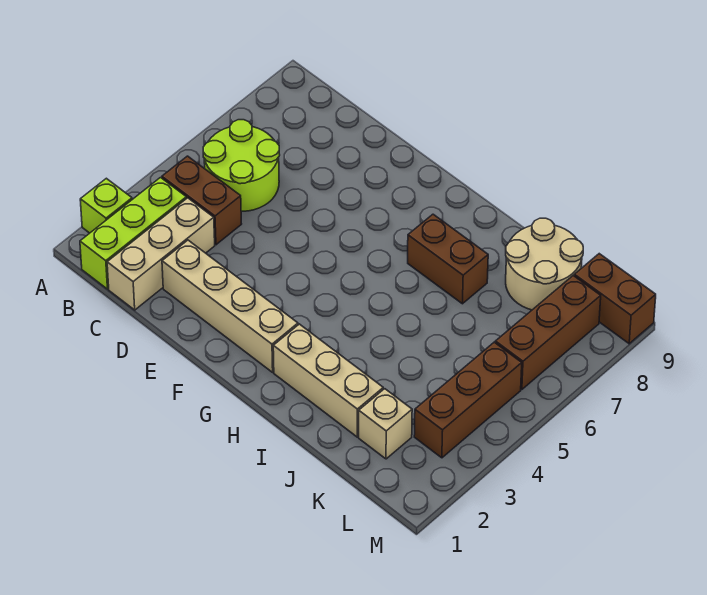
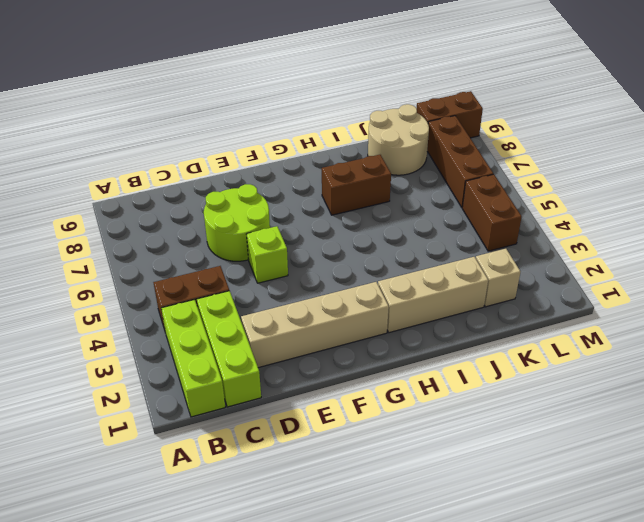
lime brick A2 level 1 -> lime brick E5 level 1
lime round brick B5:C6 level 1 -> lime round brick D6:E7 level 1
tan brick C1:C3 level 1 -> lime brick C1:C3 level 1
brown brick L3:L5 level 1 -> brown brick L4:L5 level 1

